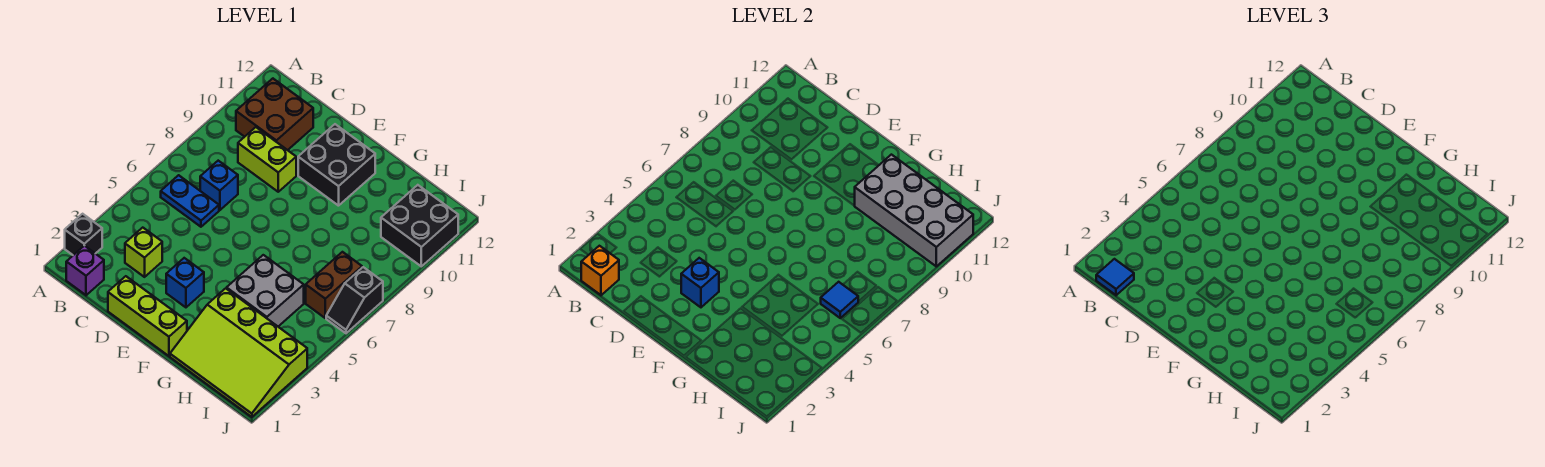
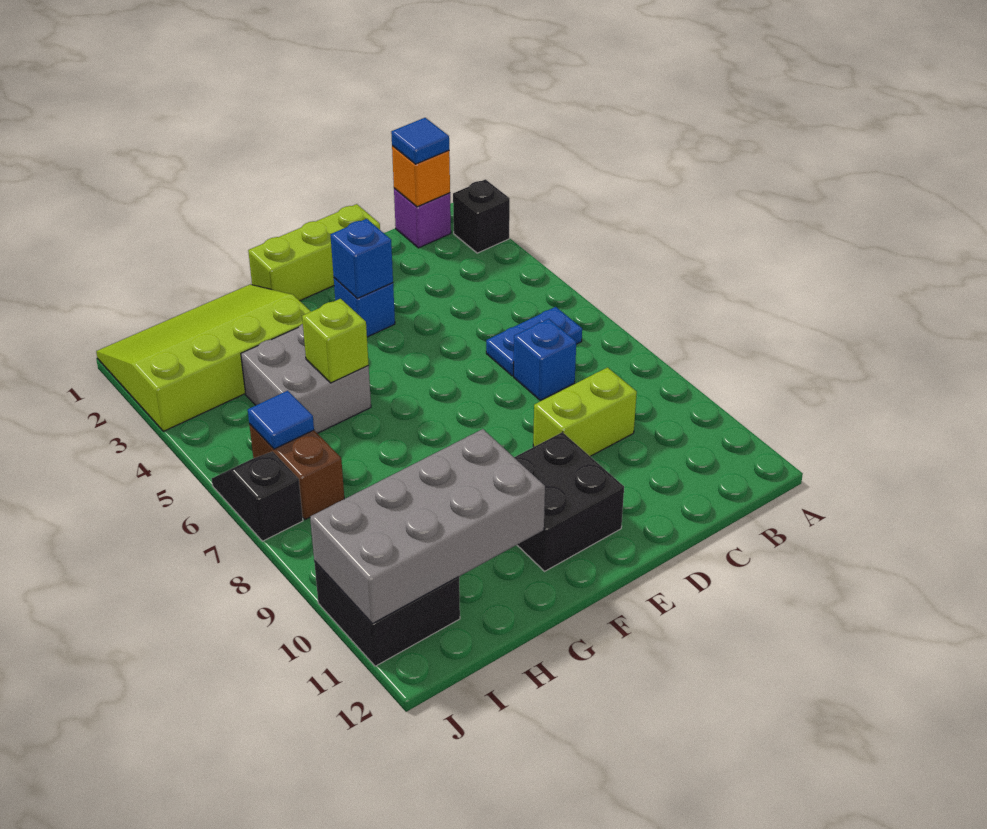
brown brick B10:C11 level 1 -> none
lime brick C3 level 1 -> lime brick G5 level 2

